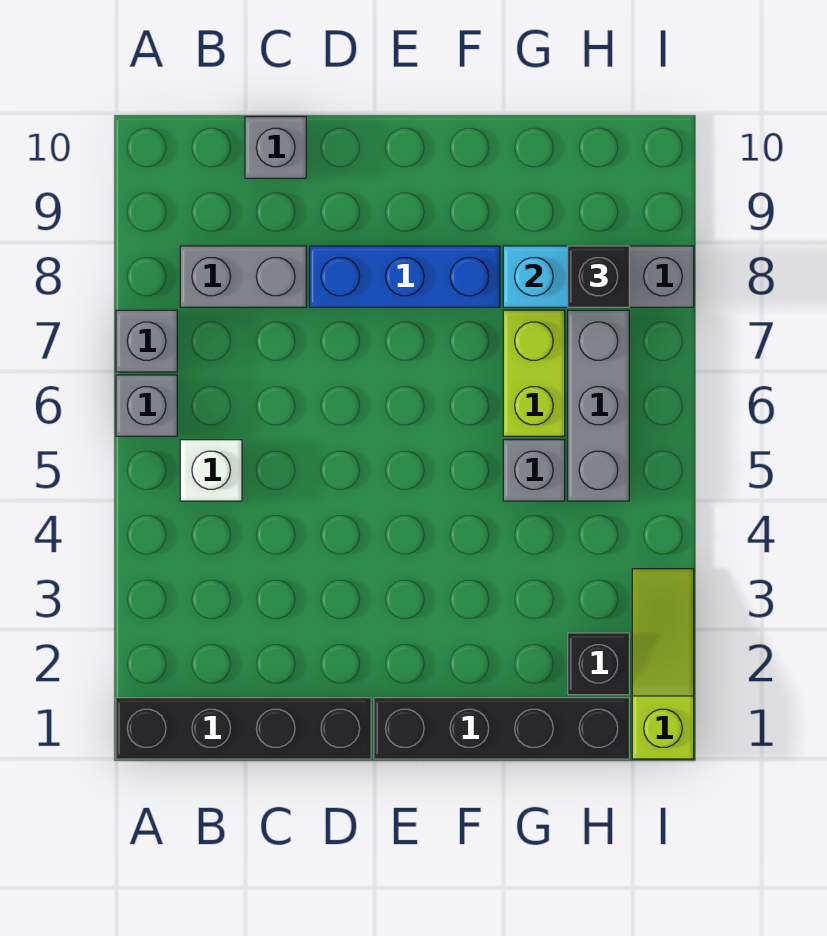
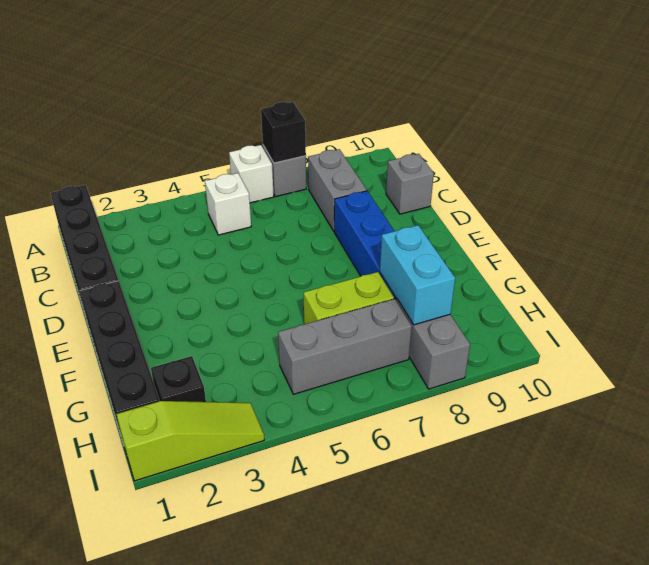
grey brick A6 level 1 -> white brick A6 level 1
grey brick G5 level 1 -> none
black brick H8 level 3 -> black brick A7 level 2

